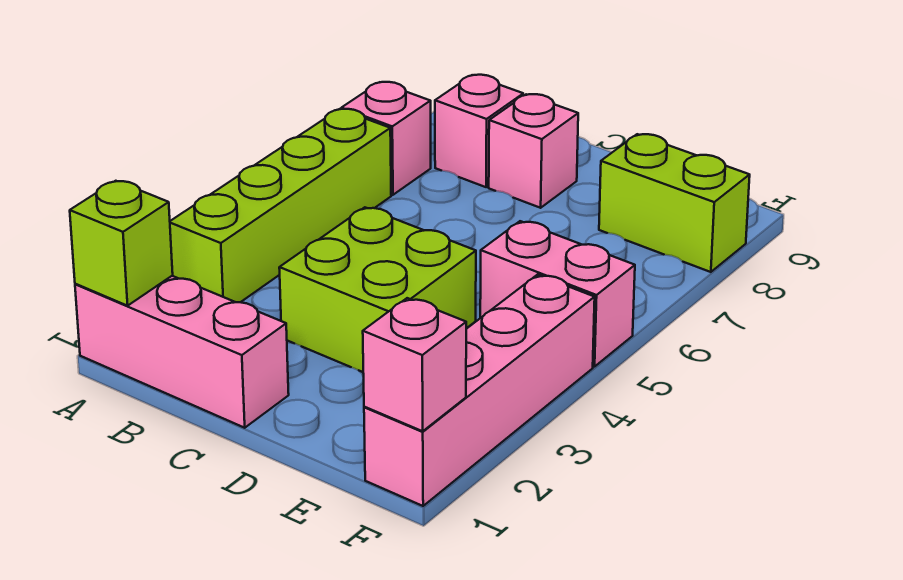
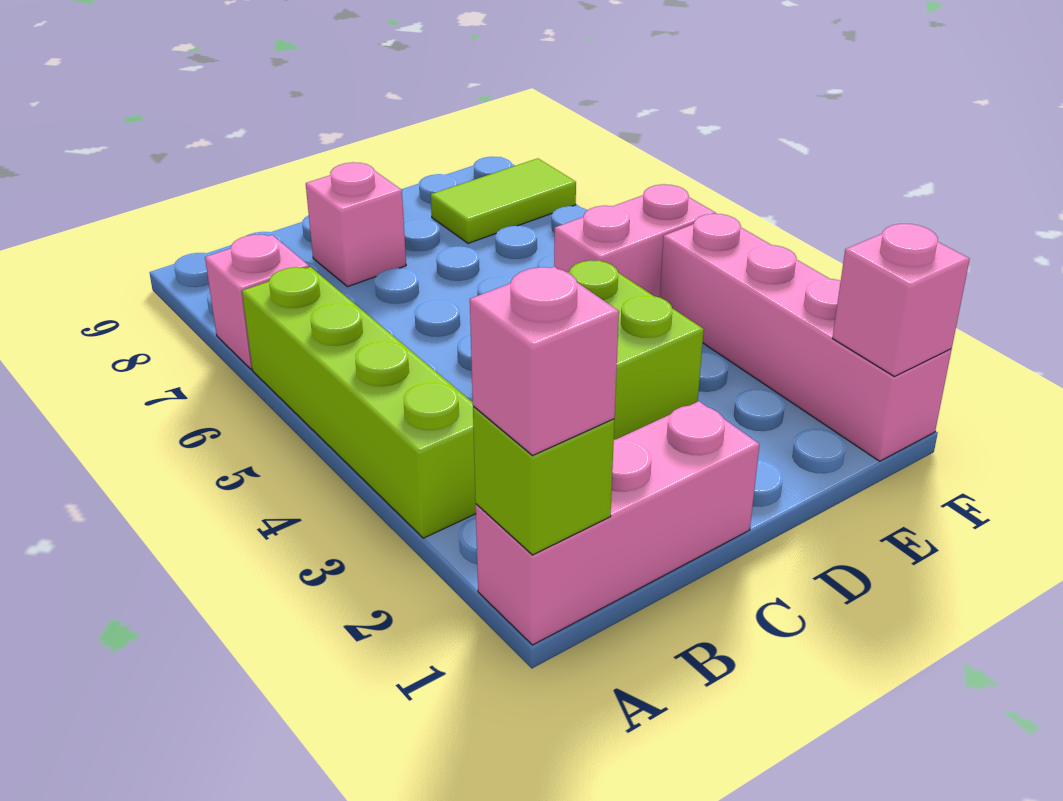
pink brick B8 level 1 -> pink brick A1 level 3
lime brick E8:F8 level 1 -> lime tile E8:F8 level 1

